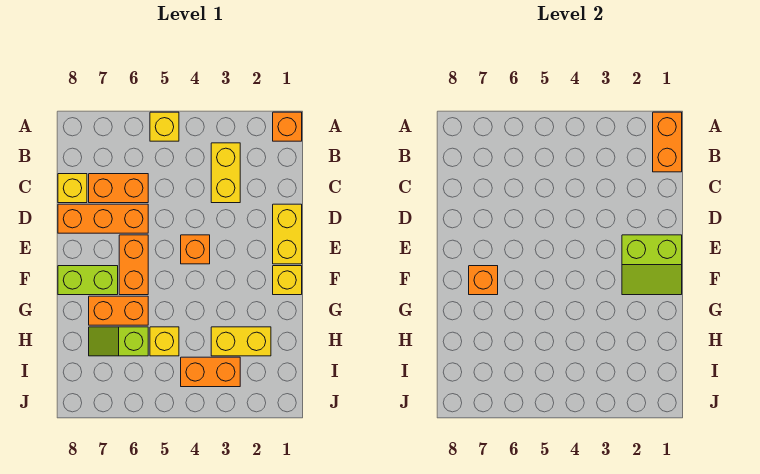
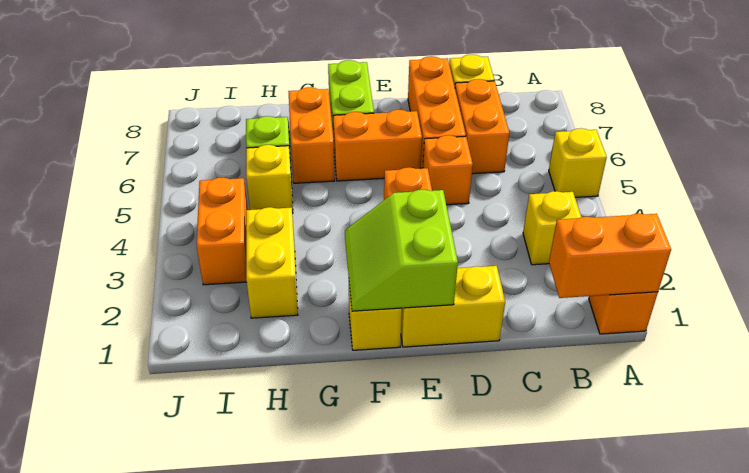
yellow brick B3:C3 level 1 -> yellow brick B3 level 1
orange brick F7 level 2 -> orange brick D5 level 1

